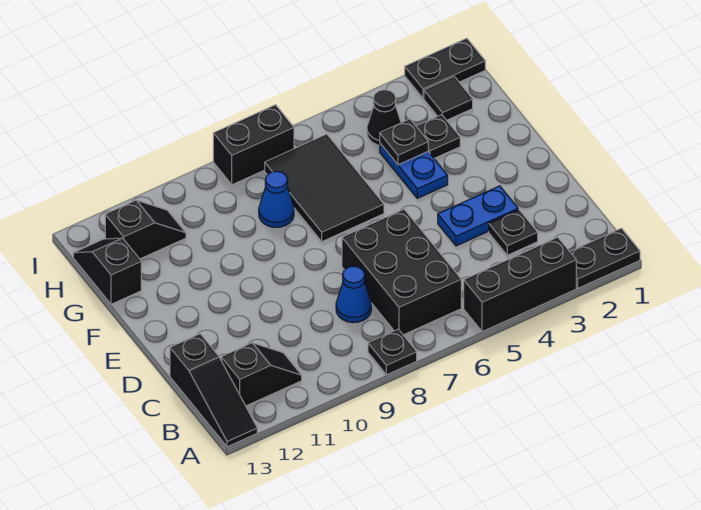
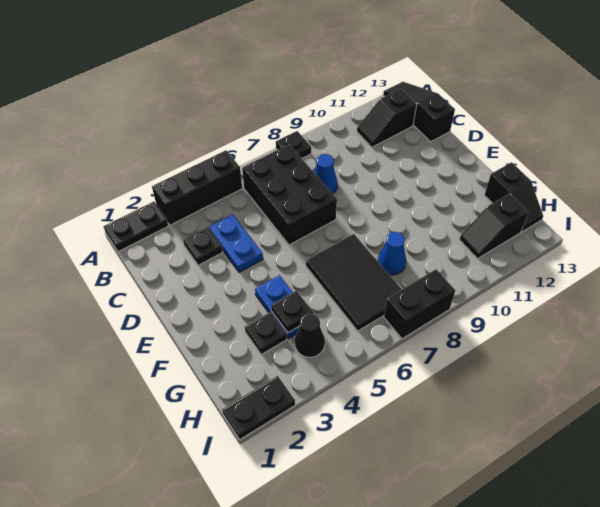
blue plate D3:D4 level 1 -> blue plate C4:D4 level 1
black tile H2 level 1 -> none

